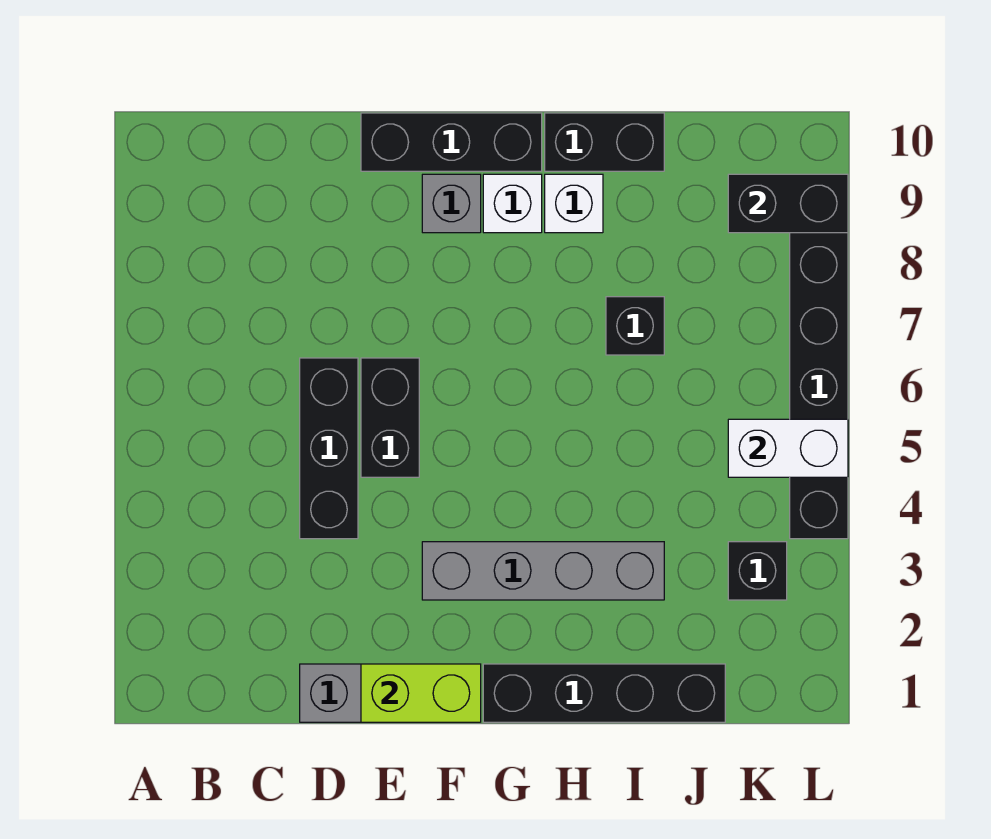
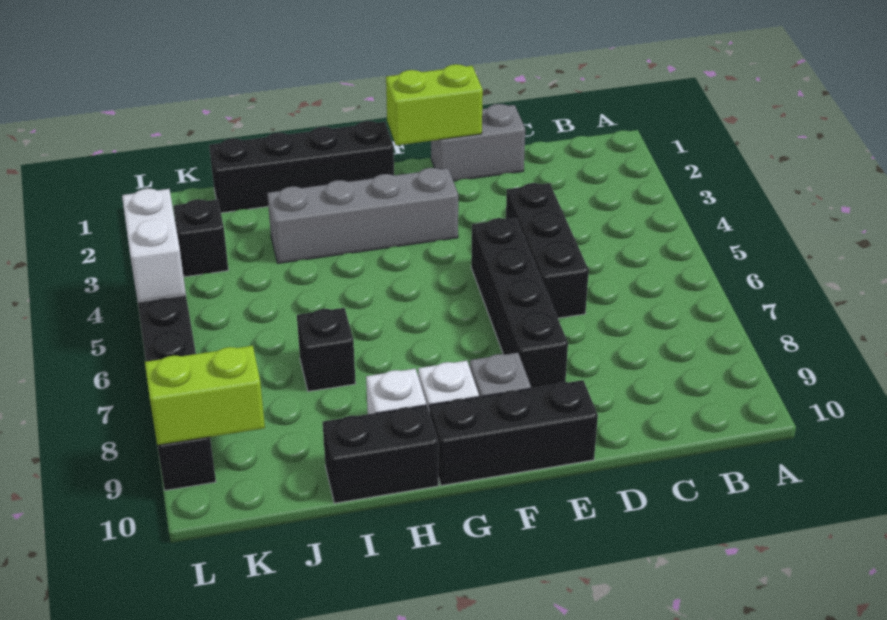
black brick E5:E6 level 1 -> black brick E5:E8 level 1
white brick K5:L5 level 2 -> white brick L4:L5 level 2
black brick K9:L9 level 2 -> lime brick K9:L9 level 2

